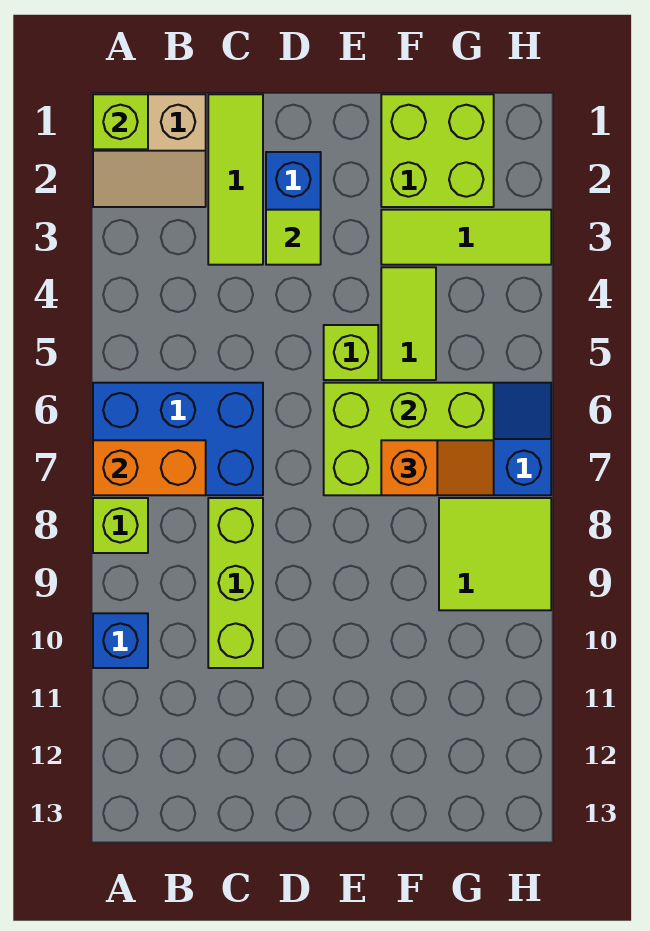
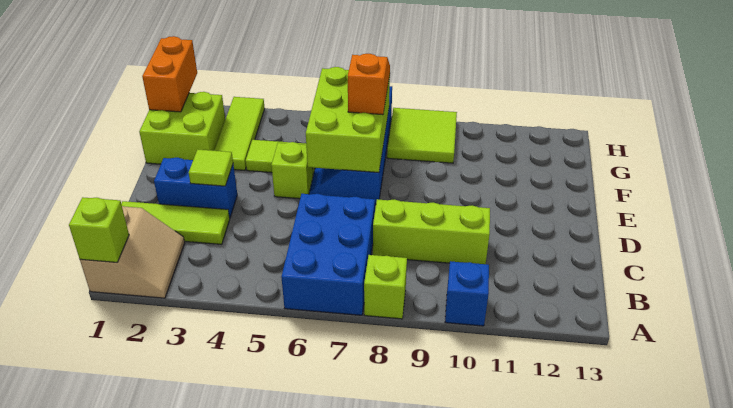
orange brick A7:B7 level 2 -> orange brick G1:H1 level 2

